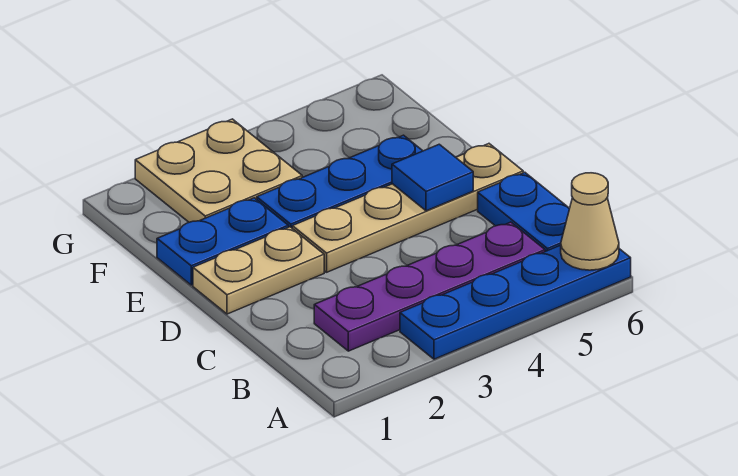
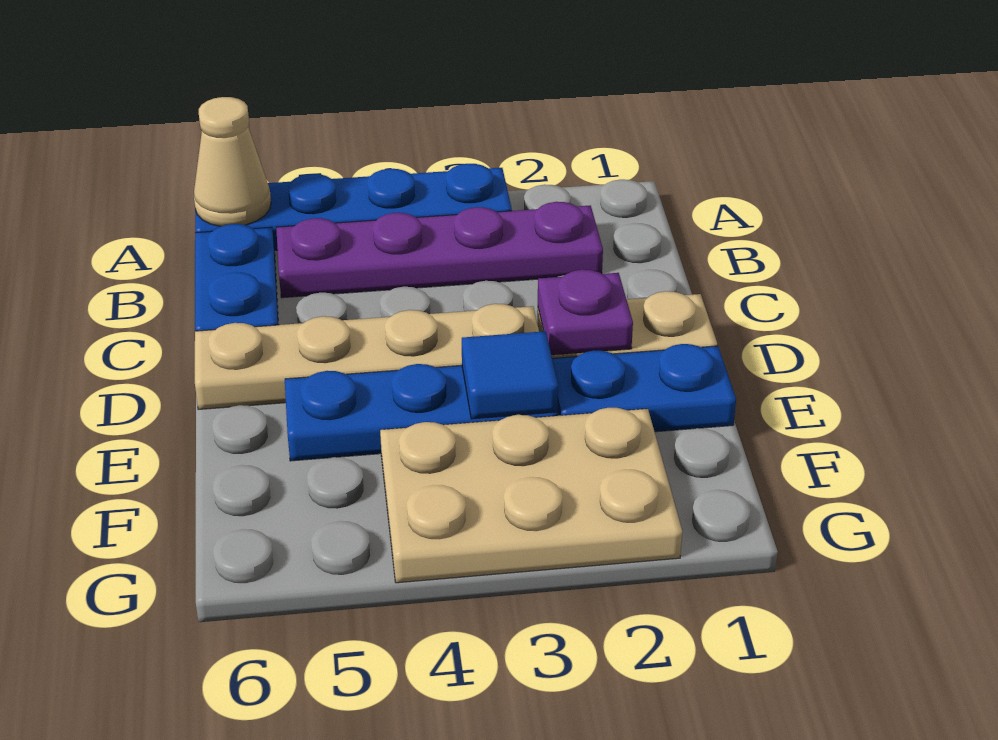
none -> purple plate D2 level 2
blue tile D5 level 2 -> blue tile E3 level 2
tan plate F2:G3 level 1 -> tan plate F2:G4 level 1

